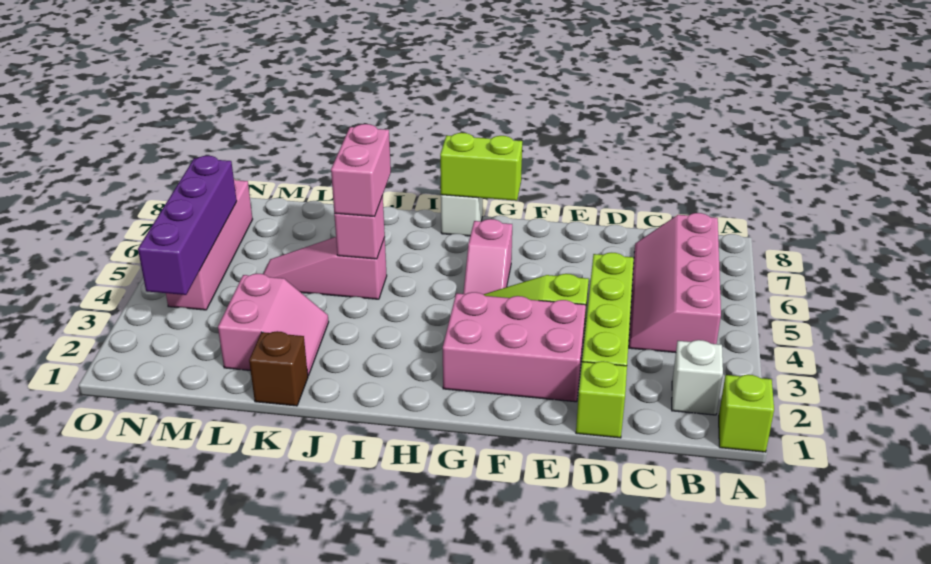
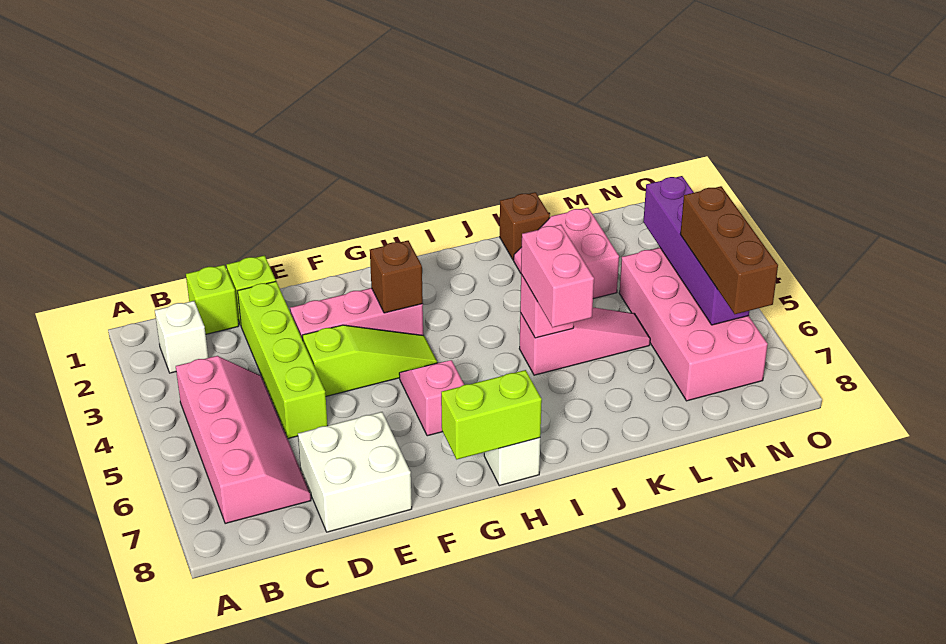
lime brick A1 level 1 -> lime brick C1 level 1
none -> white brick D7:E8 level 1
pink brick E2:G3 level 1 -> pink brick E3:G3 level 1
none -> brown brick G3 level 2
pink brick N4:N7 level 1 -> pink brick M4:N7 level 1
none -> brown brick N5:N7 level 3

